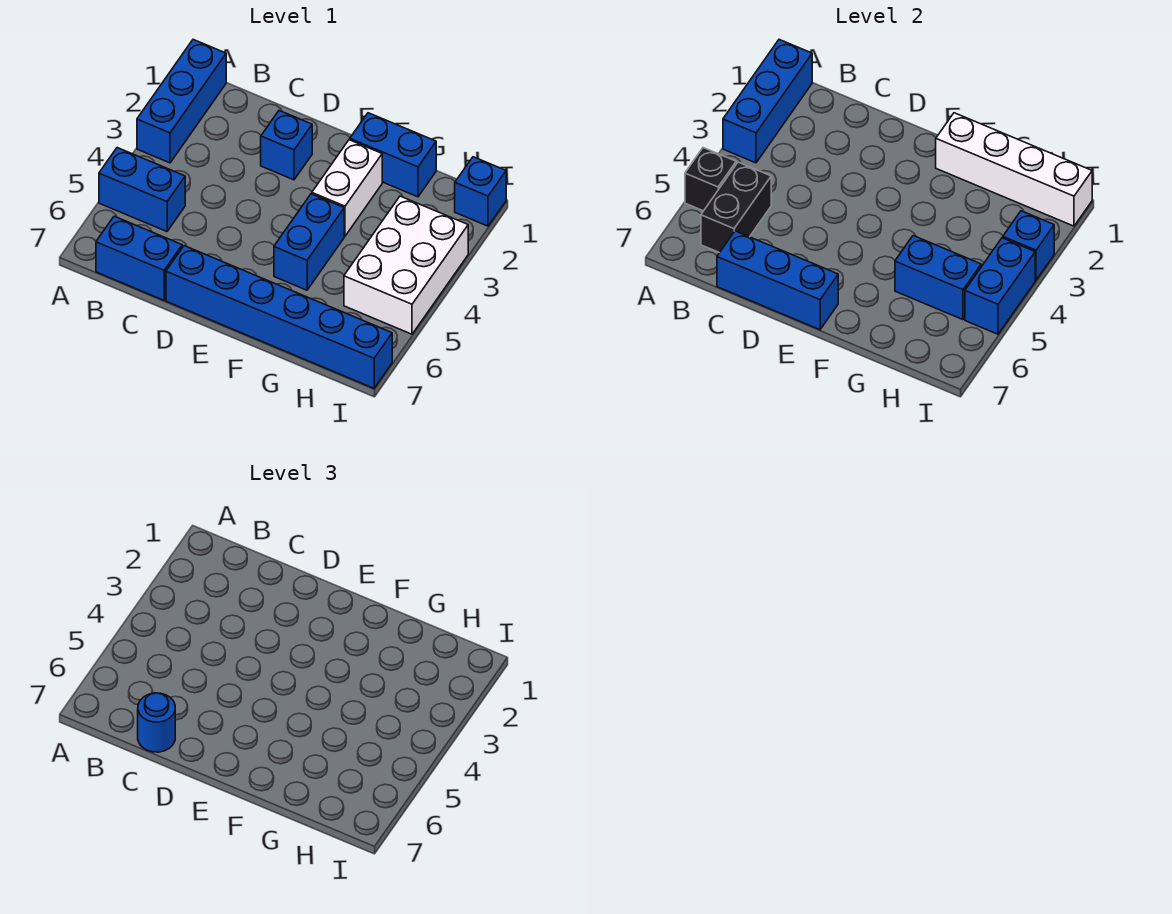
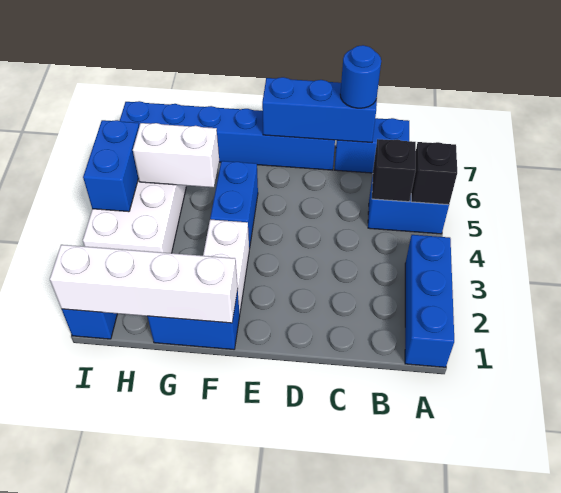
blue brick A1:A3 level 2 -> none
black brick B5:B6 level 2 -> black brick B5 level 2
blue brick D2 level 1 -> none
blue brick G5:H5 level 2 -> white brick G5:H5 level 2
blue brick I3 level 2 -> none

